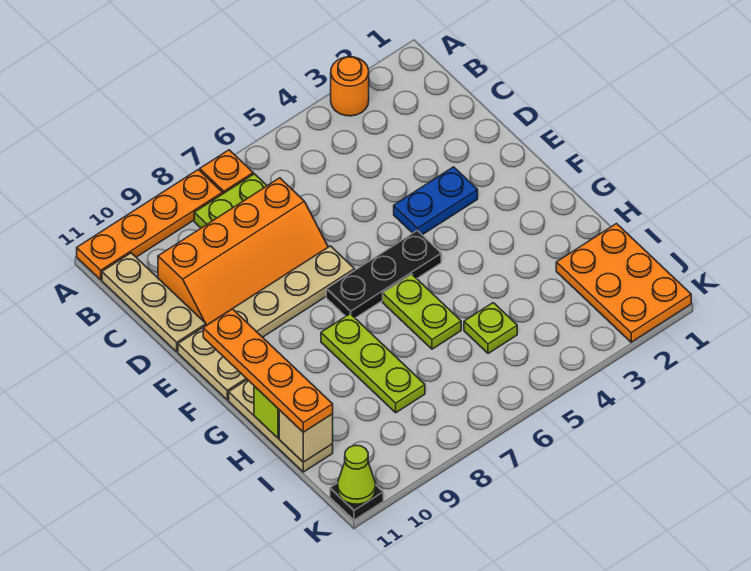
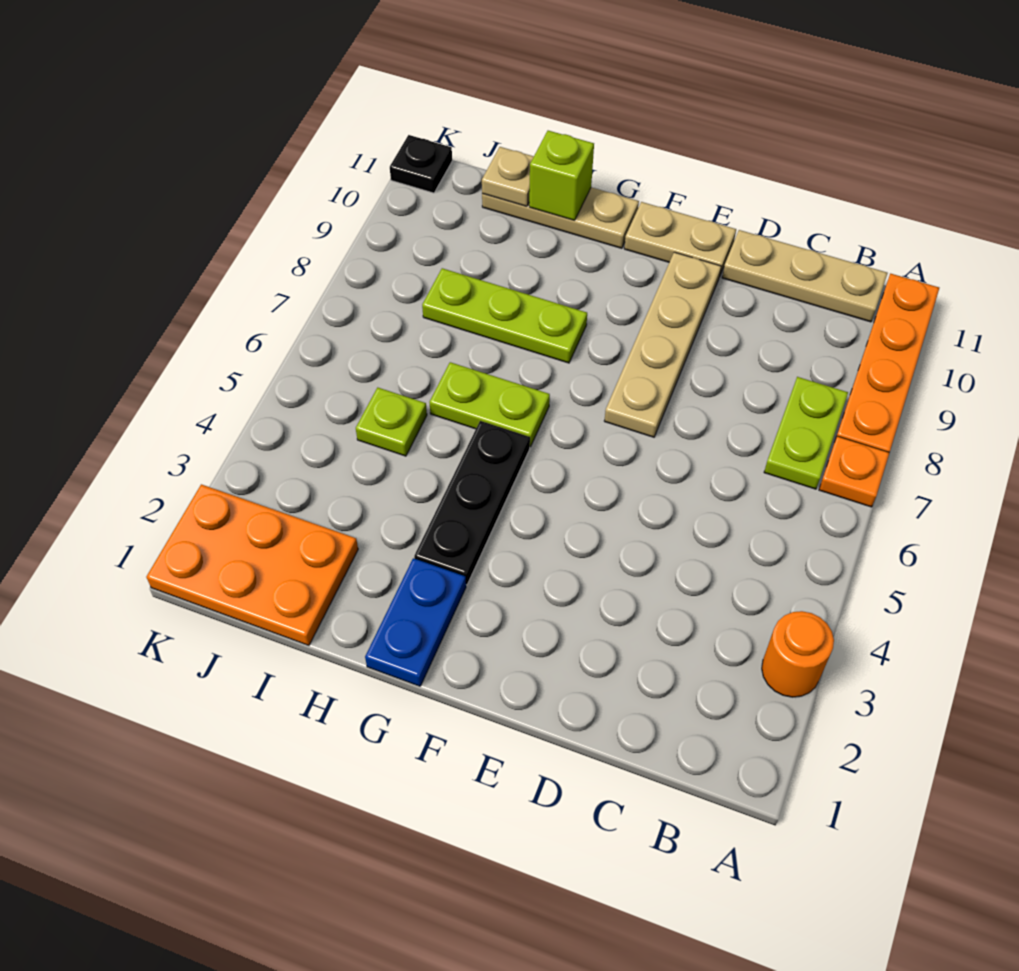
orange slope C7:D10 level 1 top C -> none
blue plate E3:E4 level 1 -> blue plate G1:G2 level 1
black plate F5:F7 level 1 -> black plate G3:G5 level 1
orange plate F11:I11 level 3 -> none
tan brick I11 level 2 -> tan plate I11 level 2
lime cone K11 level 2 -> none

